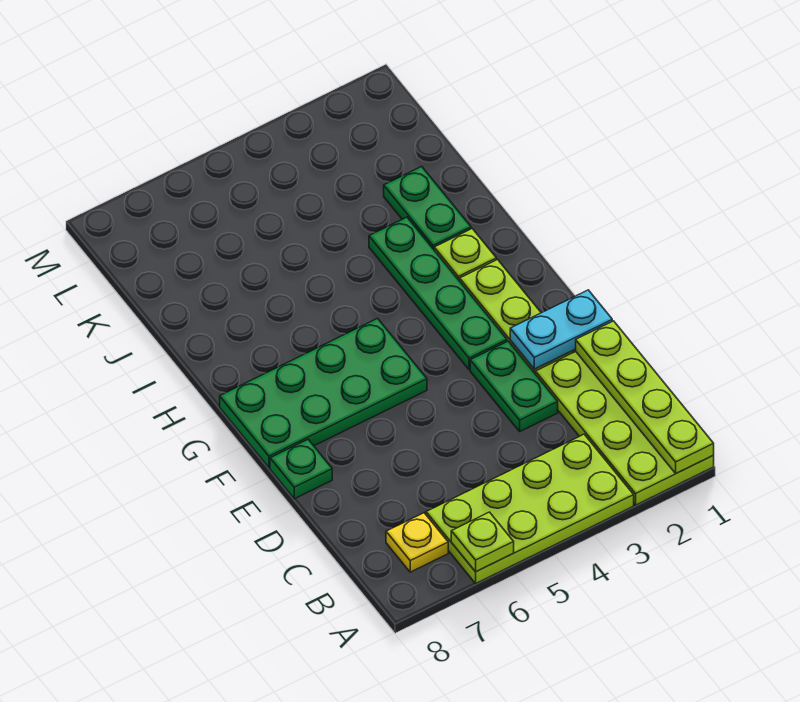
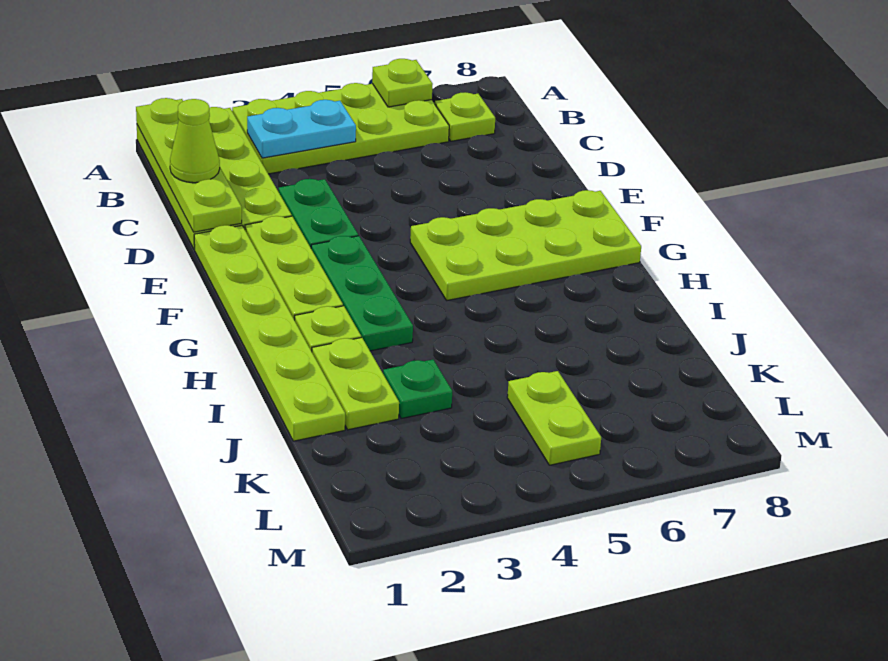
yellow plate B7 level 1 -> lime plate B7 level 1
none -> lime cone C1 level 3
none -> lime plate E1:J1 level 1
cyan plate E1:E2 level 2 -> cyan plate B3:B4 level 2
green plate E8 level 1 -> green plate J3 level 1
green plate F3:I3 level 1 -> green plate F3:H3 level 1
green plate F5:G8 level 1 -> lime plate F5:G8 level 1
green plate I2:J2 level 1 -> lime plate I2:J2 level 1
none -> lime plate K5:L5 level 1

